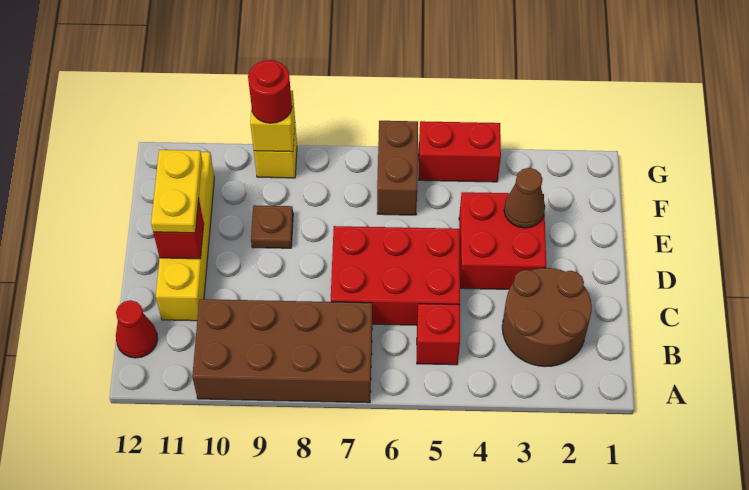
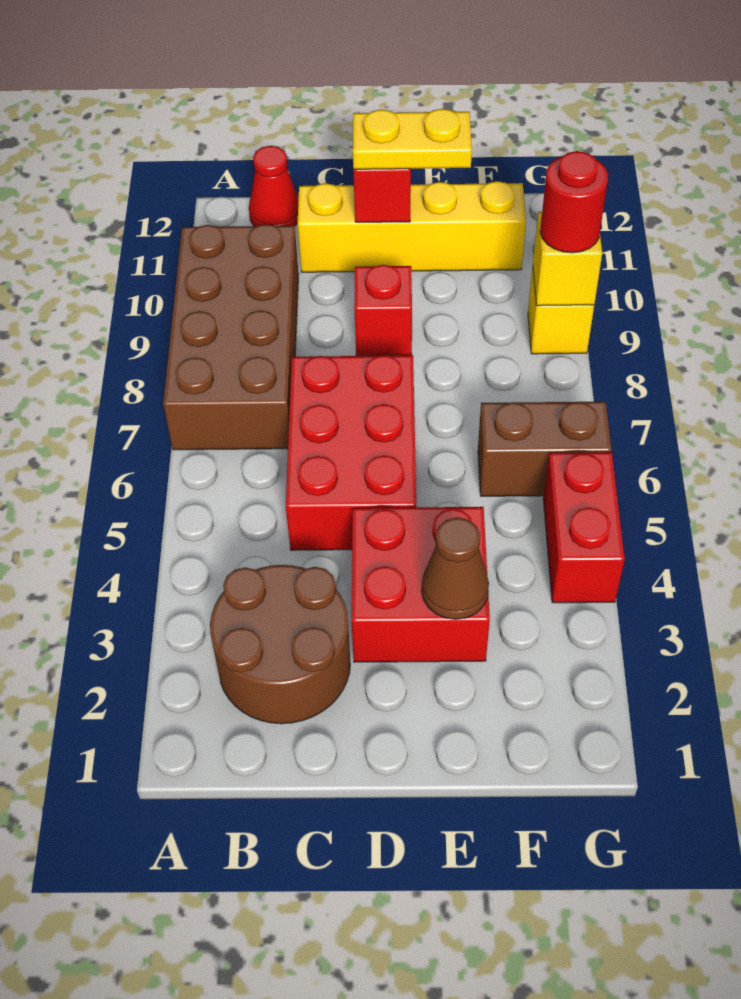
red brick B5 level 1 -> red brick D9 level 1
brown plate E9 level 1 -> none

